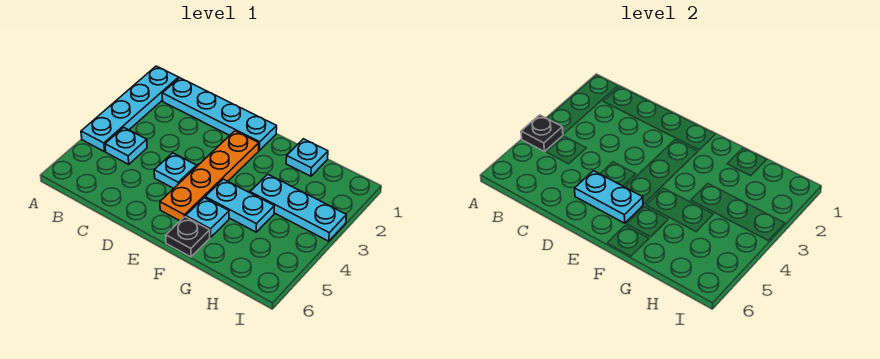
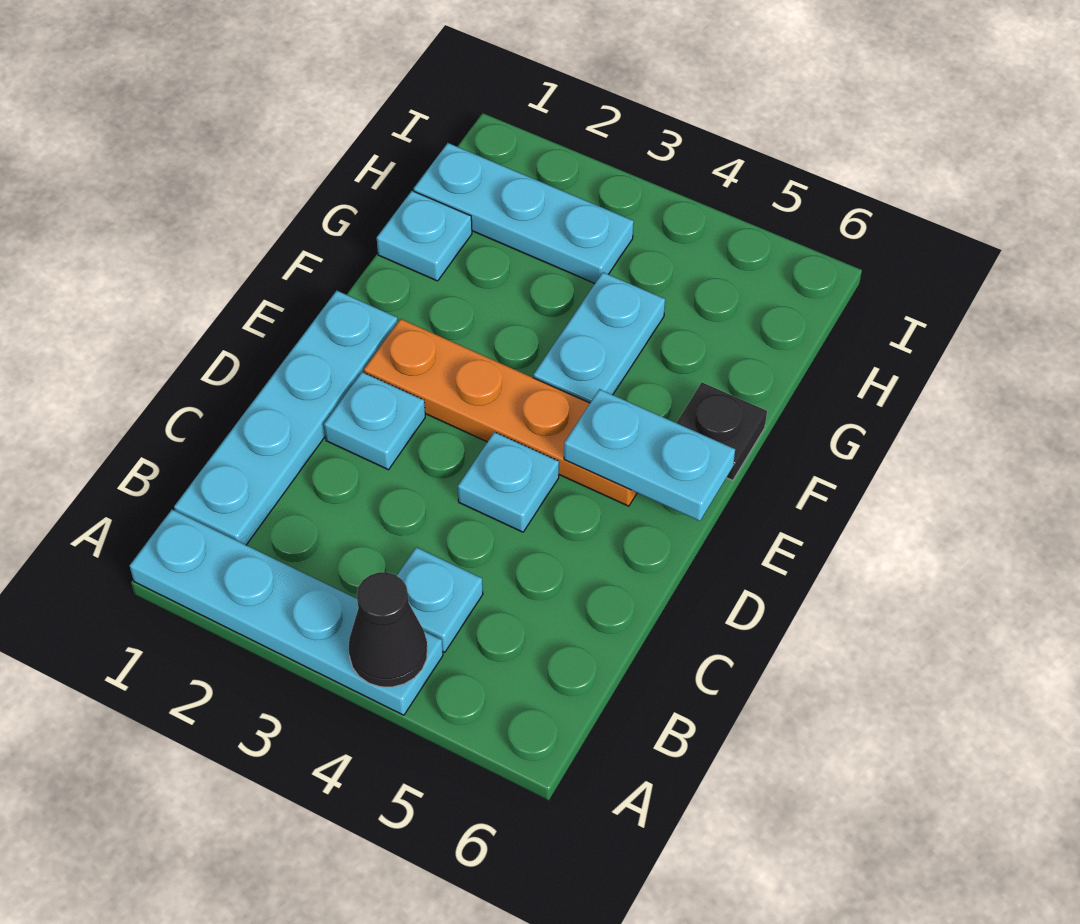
black plate A4 level 2 -> black cone A4 level 2
cyan plate D5:E5 level 2 -> cyan plate E5:E6 level 2
cyan plate F5 level 1 -> cyan plate D2 level 1
cyan plate G3:I3 level 1 -> cyan plate H1:H3 level 1

